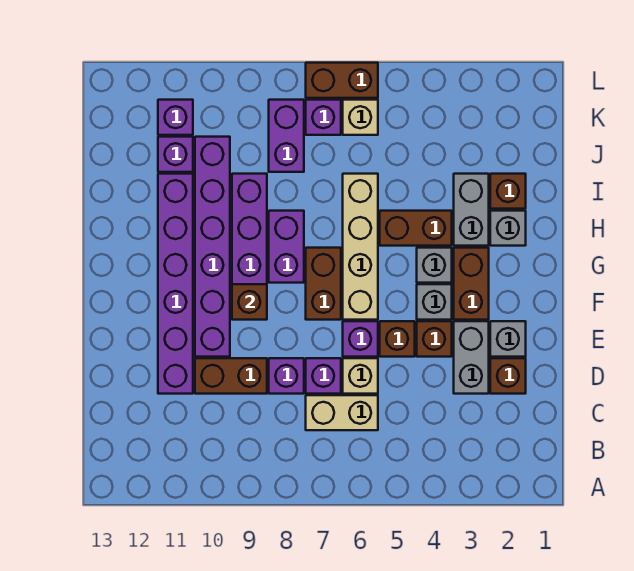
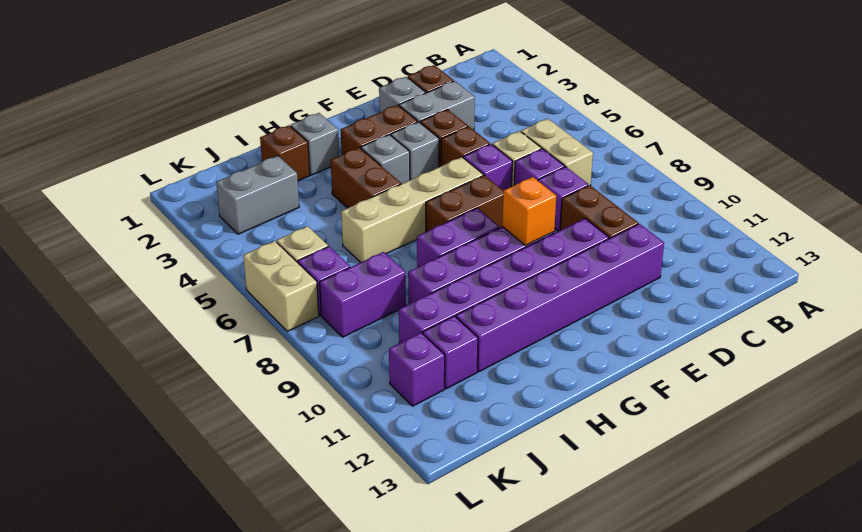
brown brick F9 level 2 -> orange brick F9 level 2
grey brick H3:I3 level 1 -> grey brick J3:K3 level 1
brown brick L6:L7 level 1 -> tan brick L6:L7 level 1

